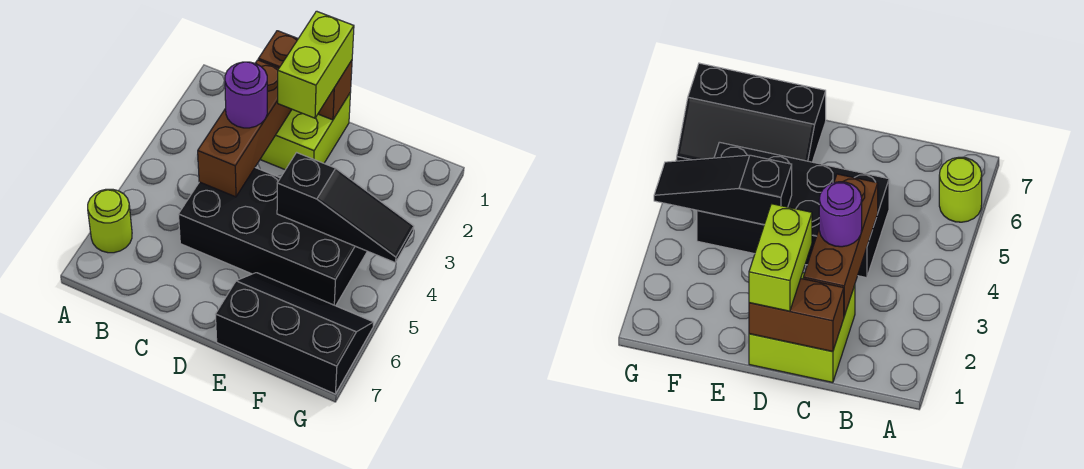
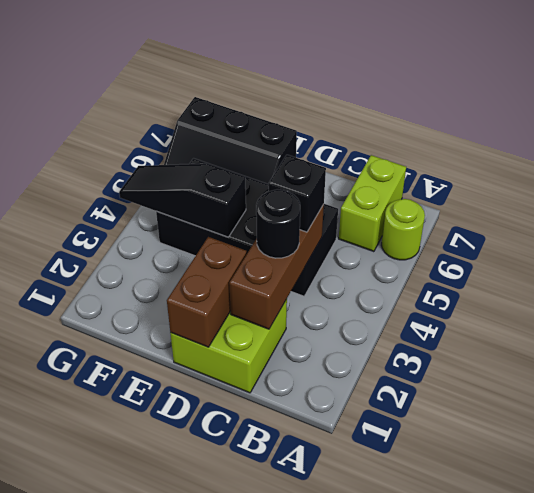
brown brick C1:D1 level 2 -> brown brick D1:D2 level 2
purple round brick C3 level 3 -> black round brick C3 level 3
none -> black brick C4 level 3
lime brick D1:D2 level 3 -> lime brick B6:B7 level 1

